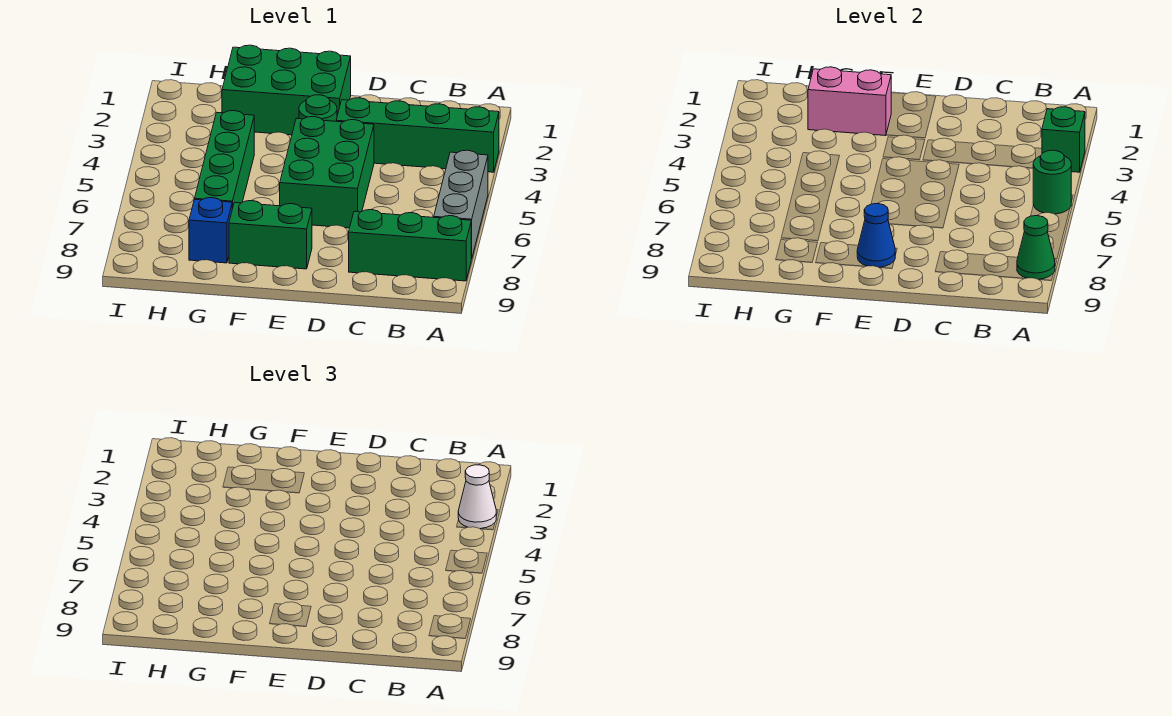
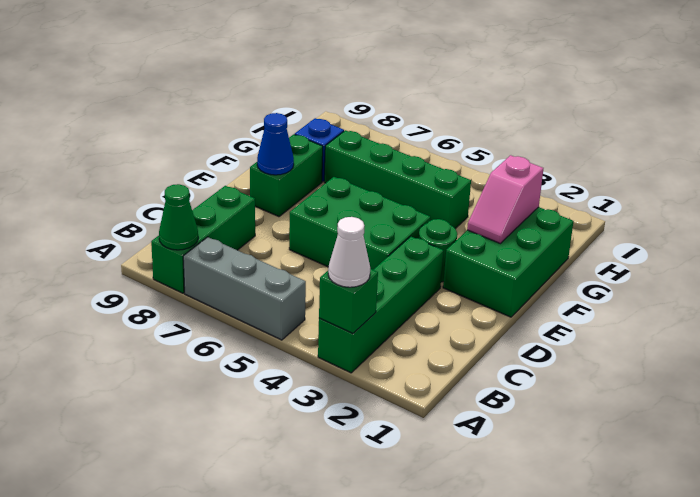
green round brick A5 level 2 -> none
pink brick F2:G2 level 2 -> pink slope F2:G2 level 2 top G

